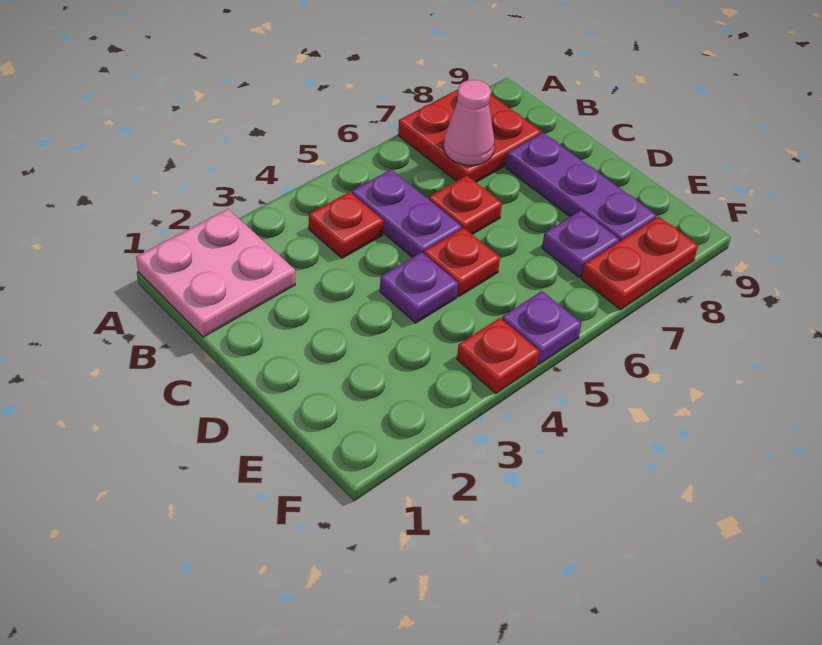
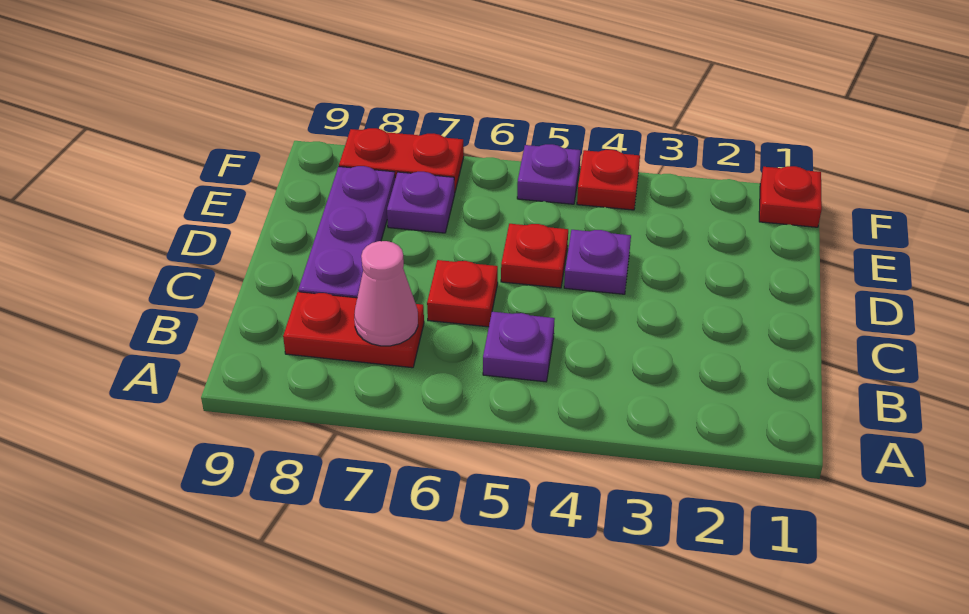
pink plate A1:B2 level 1 -> none
red plate A7:B8 level 1 -> red plate B7:B8 level 1
red plate B4 level 1 -> red plate F1 level 1
purple plate B5:C5 level 1 -> purple plate B5 level 1

